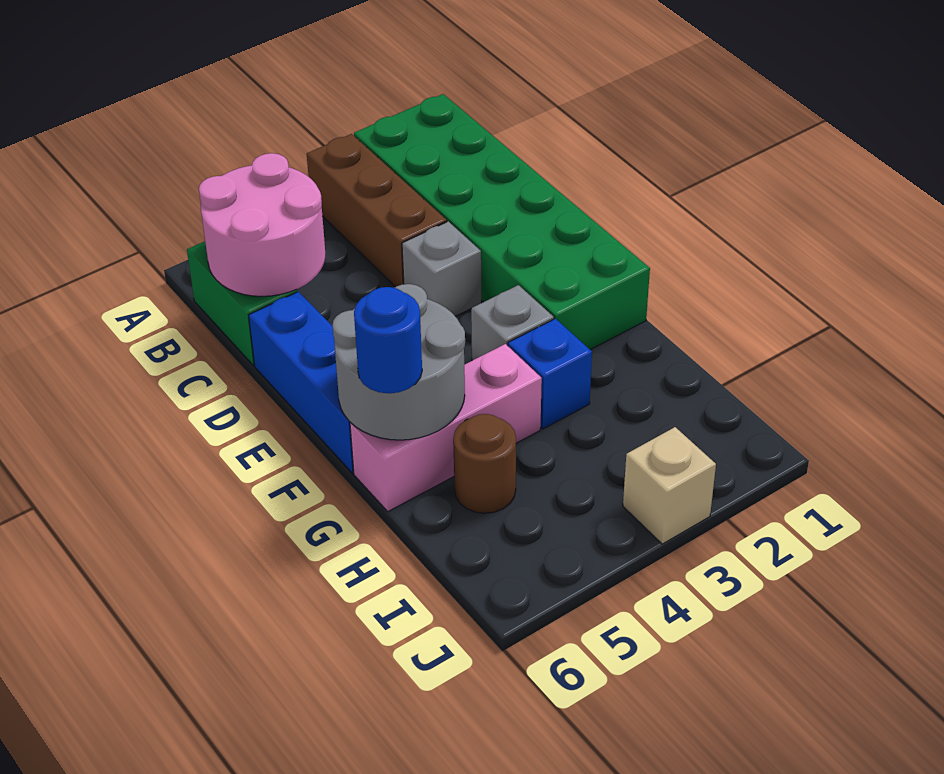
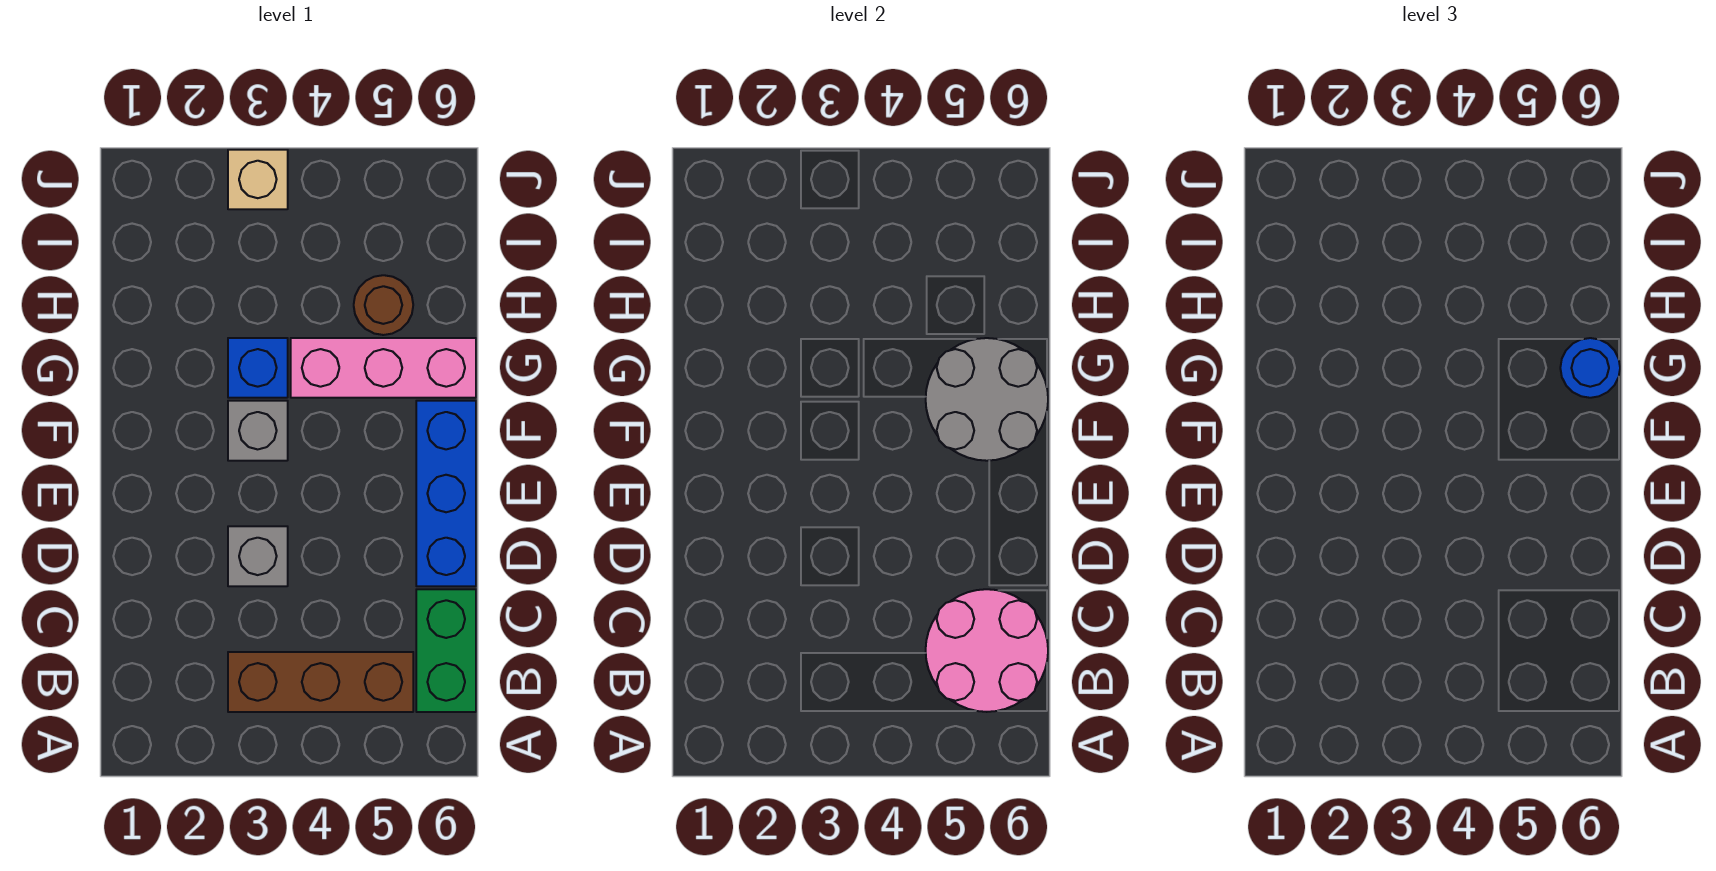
green brick A1:F2 level 1 -> none
brown brick A3:C3 level 1 -> brown brick B3:B5 level 1

